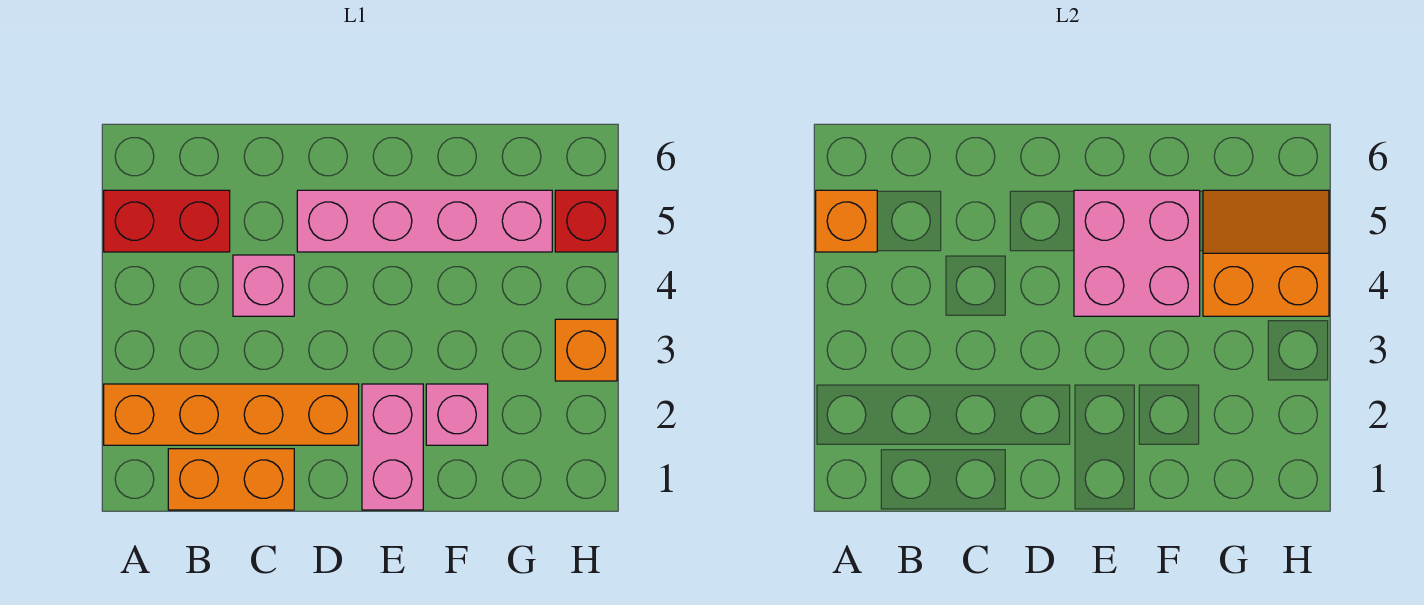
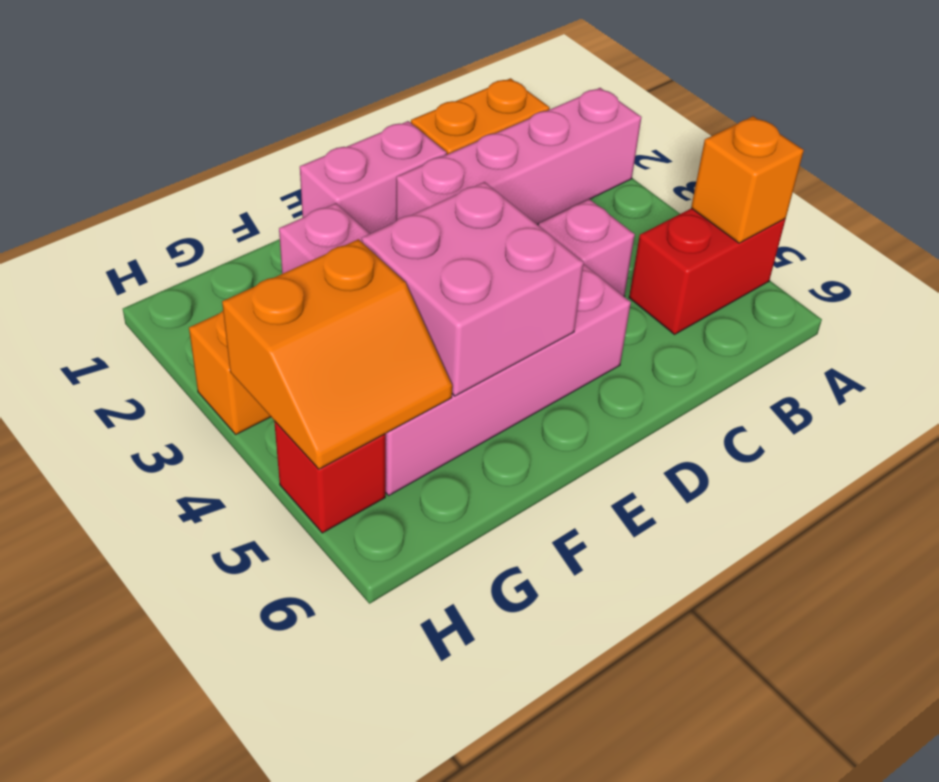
orange brick A2:D2 level 1 -> pink brick A2:D2 level 1
pink brick E1:E2 level 1 -> pink brick D1:E1 level 1

